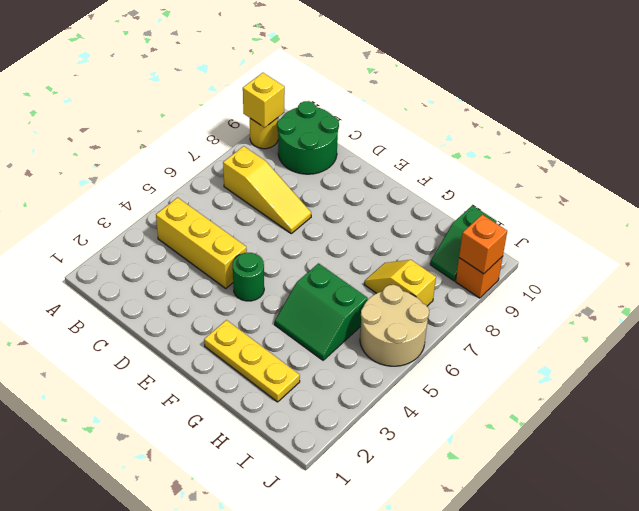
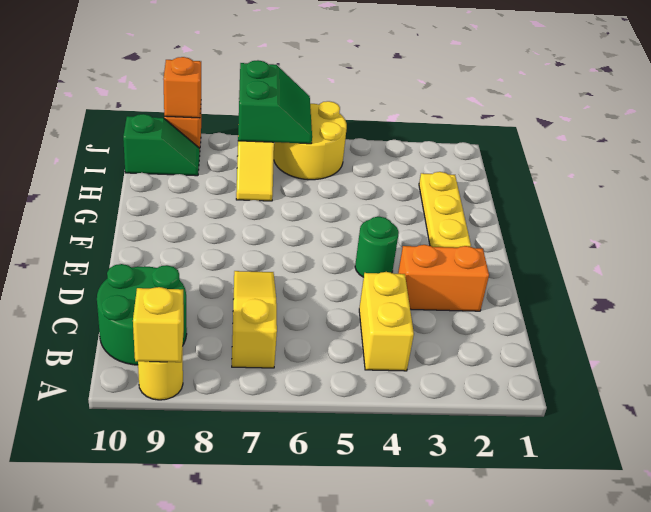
yellow brick B4:D4 level 1 -> yellow brick B4:C4 level 1
none -> orange brick D2:D3 level 1
green slope G4:H5 level 1 top 5 -> green slope I6:J7 level 2 top 7
tan round brick I5:J6 level 1 -> yellow round brick I5:J6 level 1

